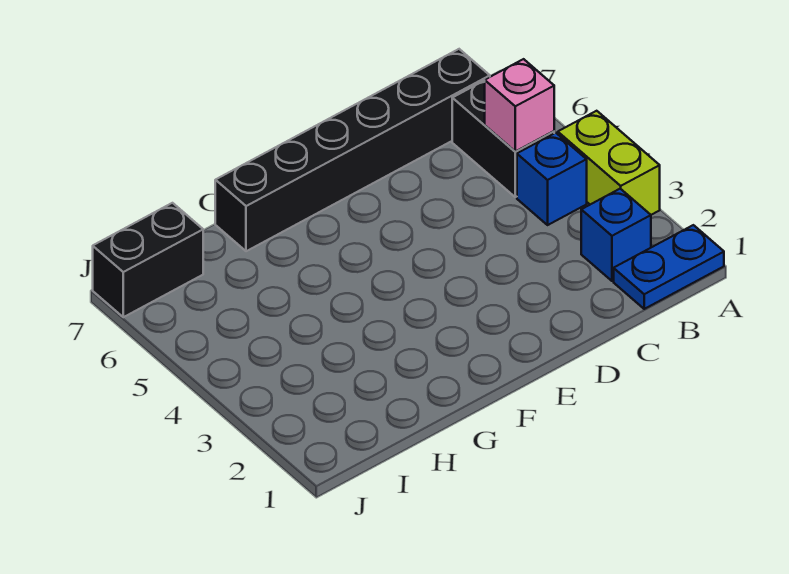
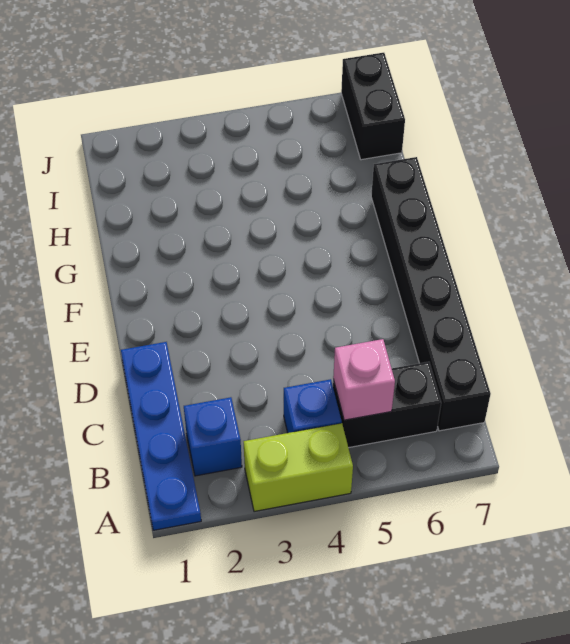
blue plate A1:B1 level 1 -> blue plate A1:D1 level 1

